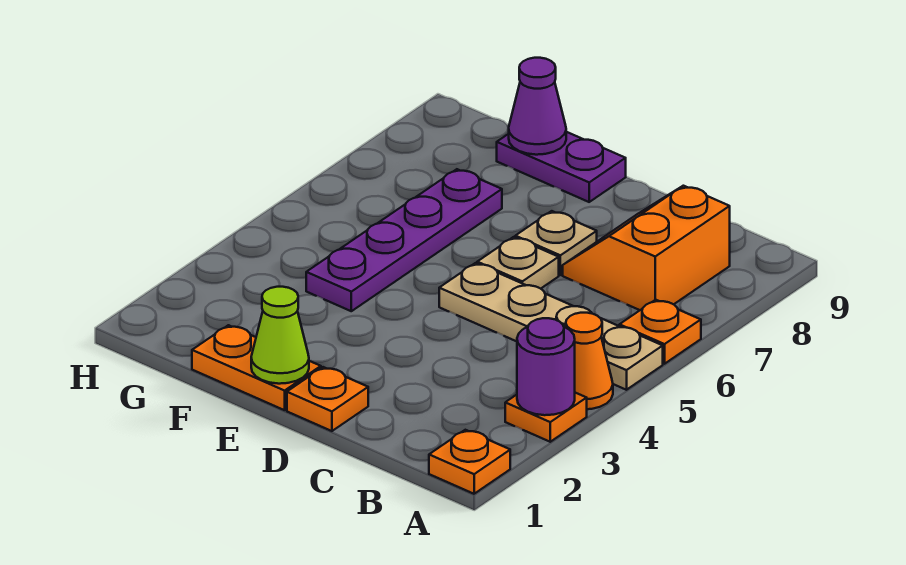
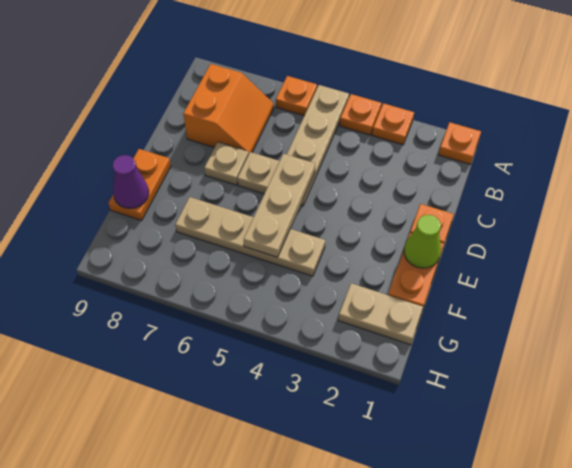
purple round brick A3 level 2 -> none
orange cone A4 level 1 -> orange plate A4 level 1
orange slope B7:C8 level 1 top B -> orange slope B7:C8 level 1 top 8
none -> tan plate D5:F5 level 2
purple plate E9:F9 level 1 -> orange plate E9:F9 level 1
purple plate F4:F7 level 1 -> tan plate F4:F7 level 1
none -> tan plate G1:G2 level 1

